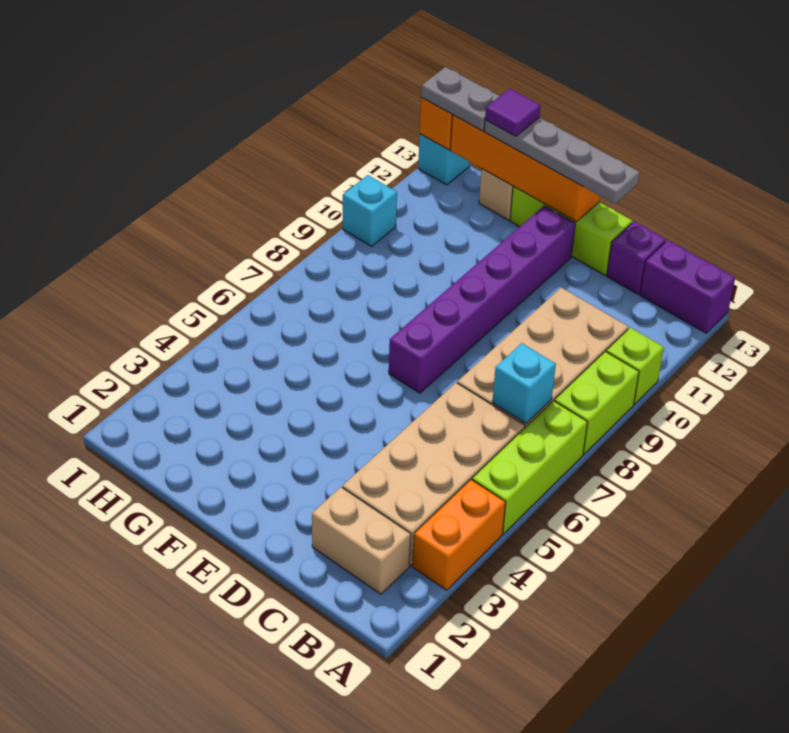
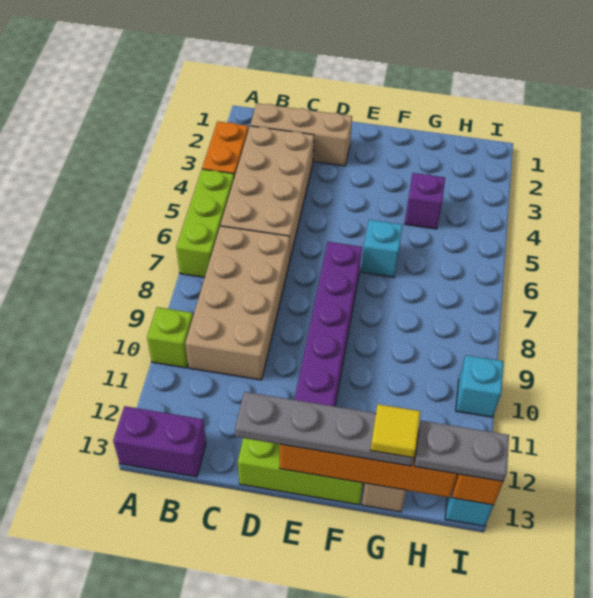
lime brick A8:A9 level 1 -> none
tan brick B2:C2 level 1 -> tan brick B2:D2 level 1
cyan brick B7 level 2 -> cyan brick F6 level 1
purple brick C13 level 1 -> purple brick G4 level 1
purple tile G13 level 4 -> yellow tile G13 level 4

